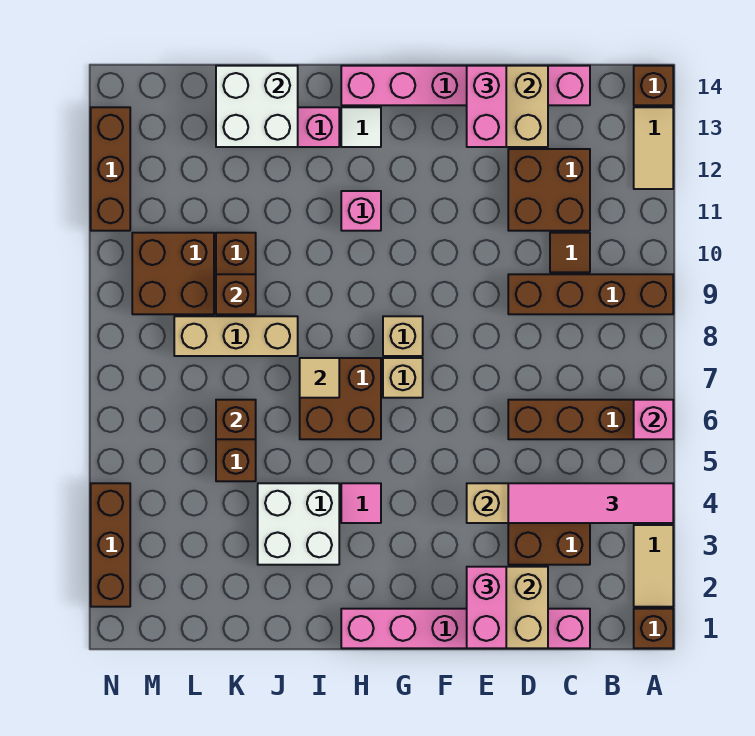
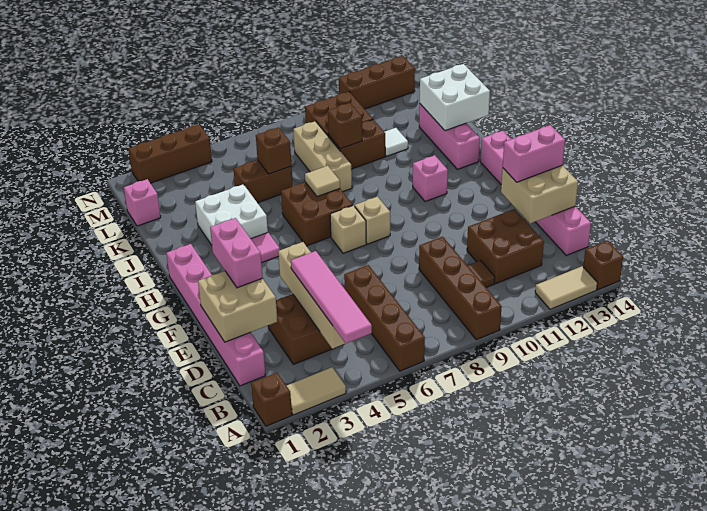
pink brick A6 level 2 -> pink brick L1 level 1
pink brick E1:E2 level 3 -> pink brick E2:F2 level 3
white tile H13 level 1 -> white tile K11 level 1

